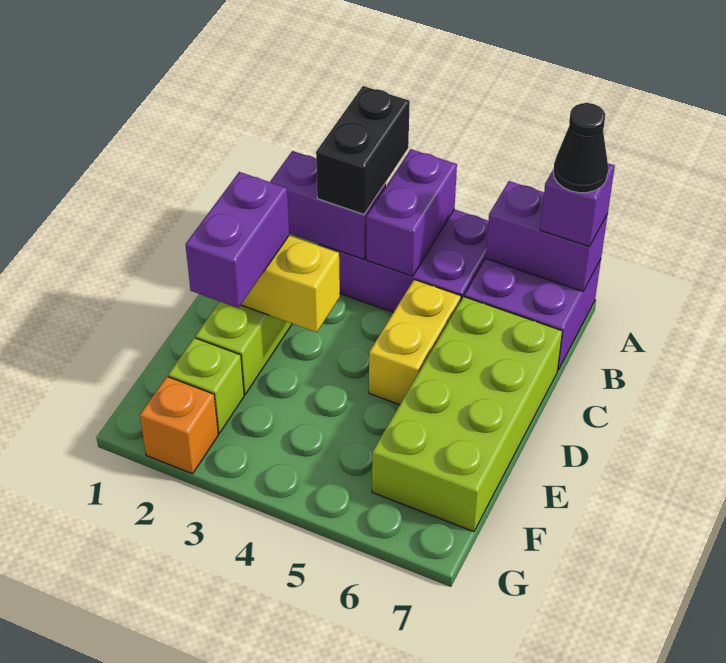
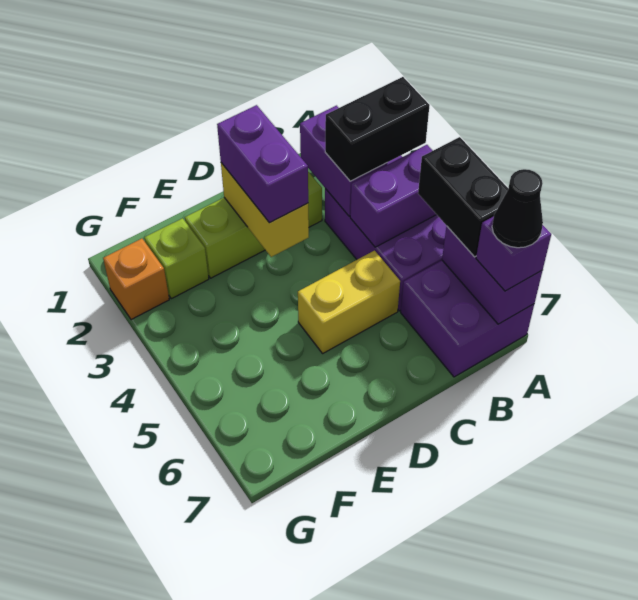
none -> black brick A5:A6 level 3
lime brick C6:F7 level 1 -> none
purple brick D2:E2 level 3 -> purple brick D2:D3 level 3

